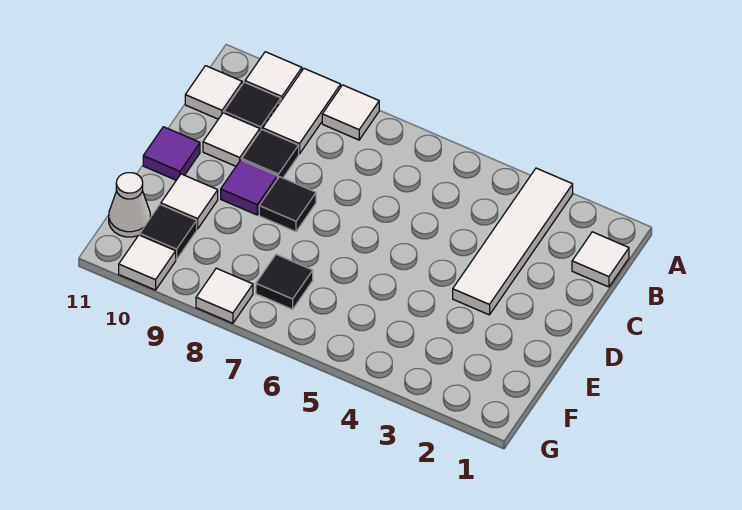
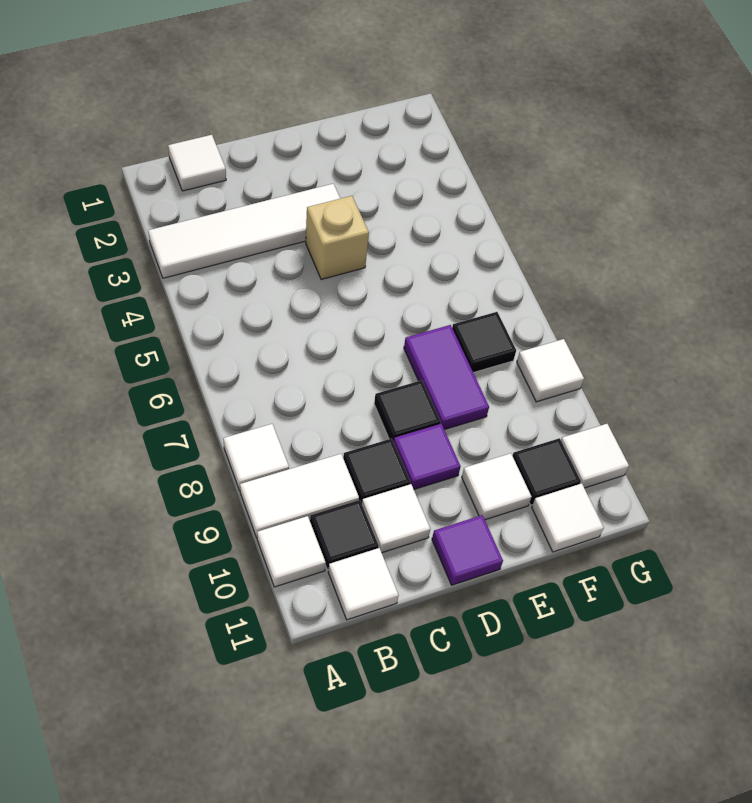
none -> tan brick D4 level 1
none -> purple tile E7:E8 level 1
white cone F11 level 1 -> white tile F11 level 1

